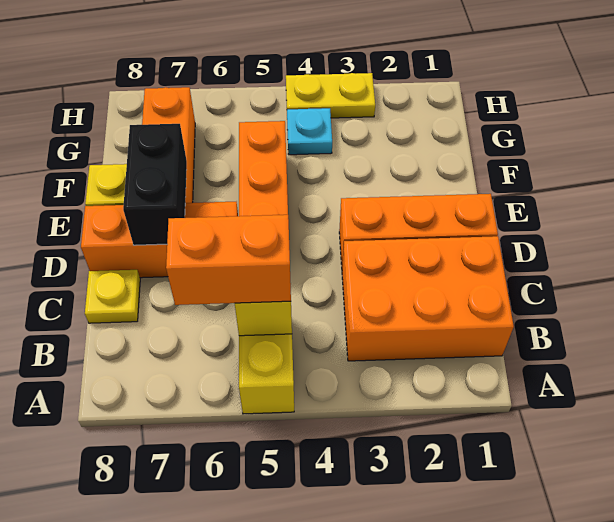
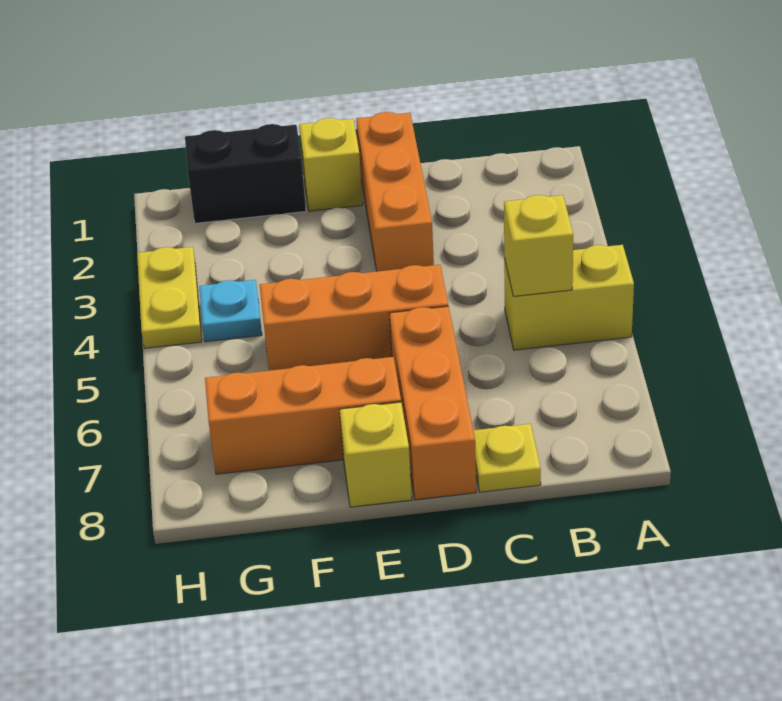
orange brick B1:C3 level 1 -> none
orange brick B5:B6 level 3 -> none
black brick D7:E7 level 2 -> black brick F1:G1 level 1
none -> yellow brick E1 level 1

